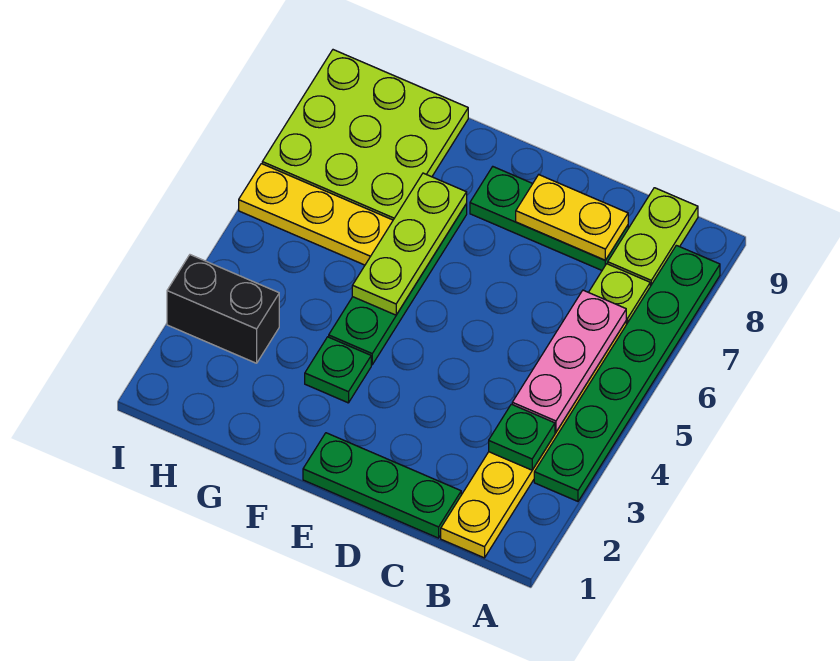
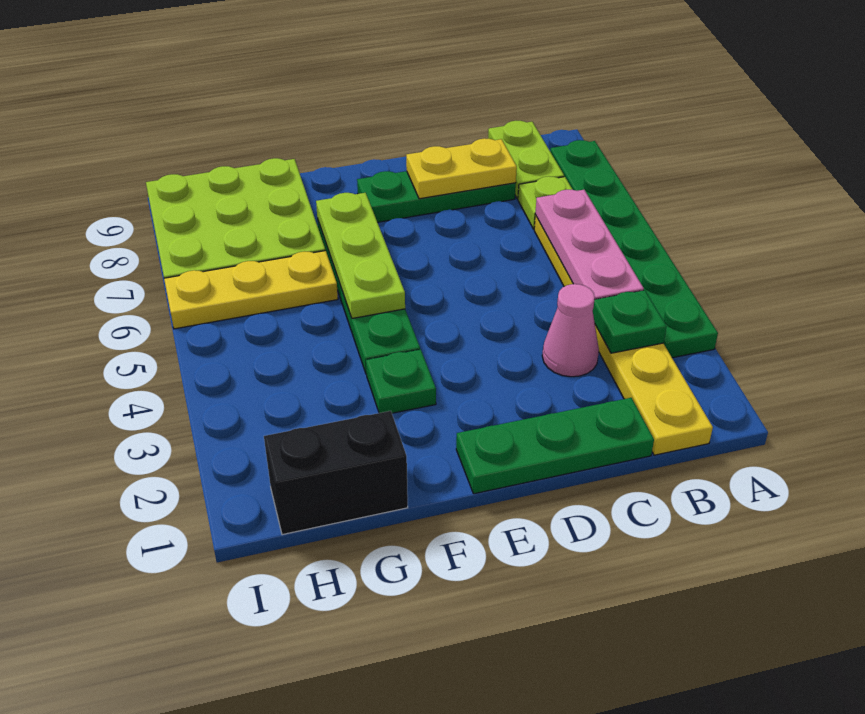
none -> pink cone C3 level 1
black brick H3:I3 level 1 -> black brick G1:H1 level 1

